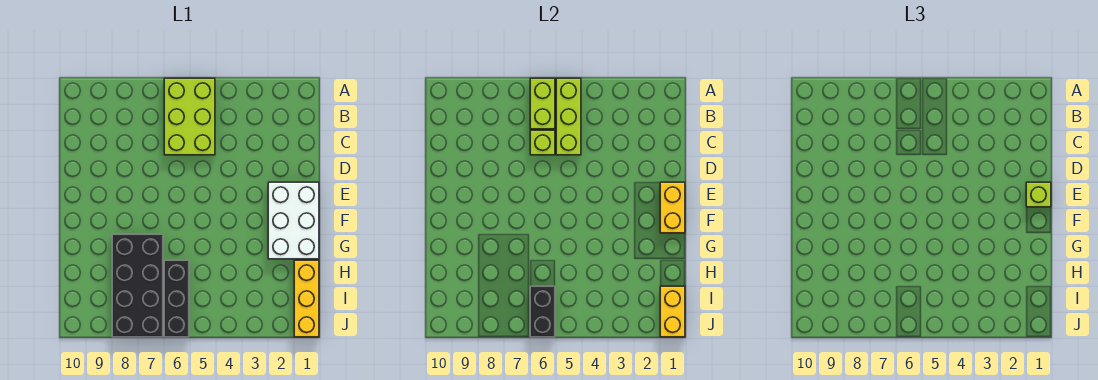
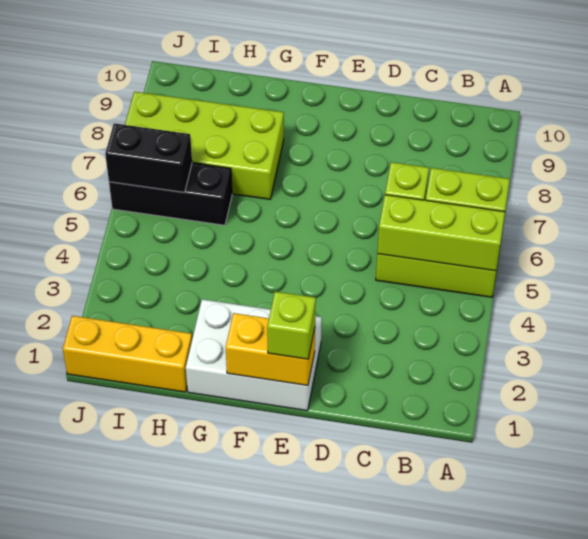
black brick G7:J8 level 1 -> lime brick G7:J8 level 1
yellow brick I1:J1 level 2 -> none

